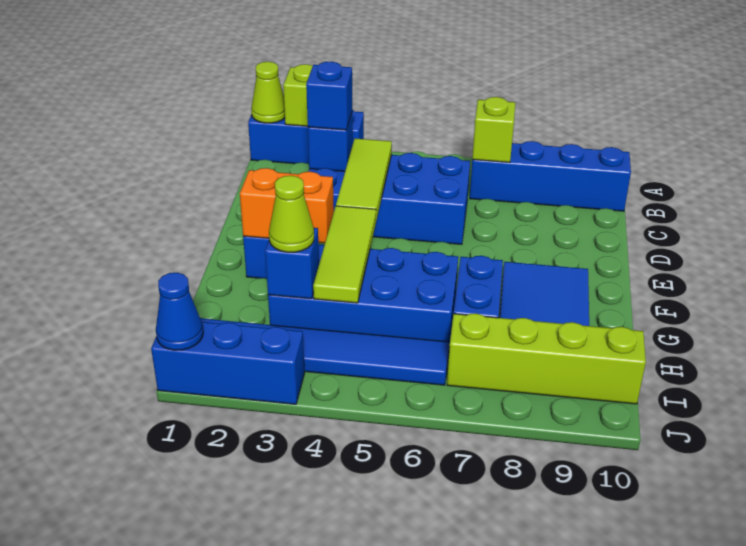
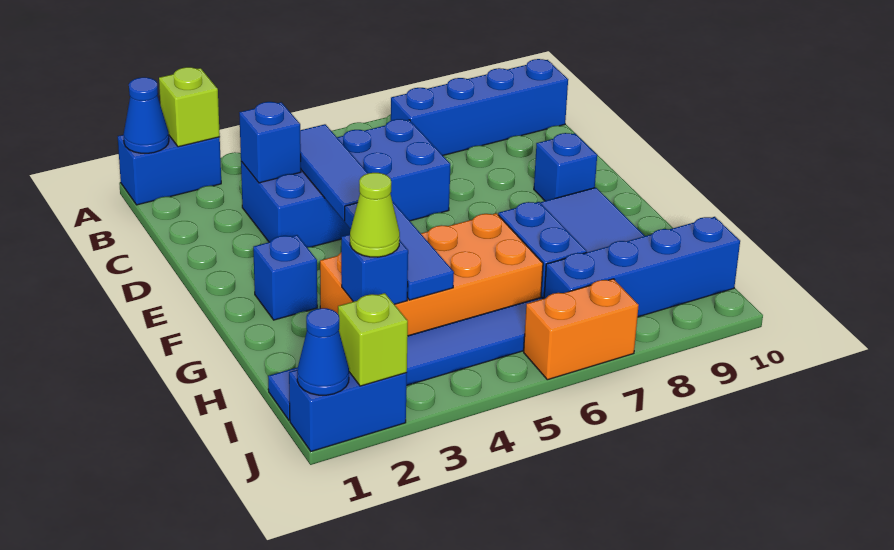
blue brick A1:A3 level 1 -> blue brick A1:A2 level 1
lime cone A1 level 2 -> blue cone A1 level 2
lime brick B7 level 2 -> lime brick J2 level 2
blue brick C3 level 3 -> blue brick E9 level 1
lime tile C4:E4 level 2 -> blue tile C4:E4 level 2
orange brick F2:F3 level 2 -> orange brick J6:J7 level 1
lime tile F4:H4 level 2 -> blue tile F4:H4 level 2
blue brick G3:H6 level 1 -> orange brick G3:H6 level 1
lime brick I7:I10 level 1 -> blue brick I7:I10 level 1
blue brick J1:J3 level 1 -> blue brick J1:J2 level 1

